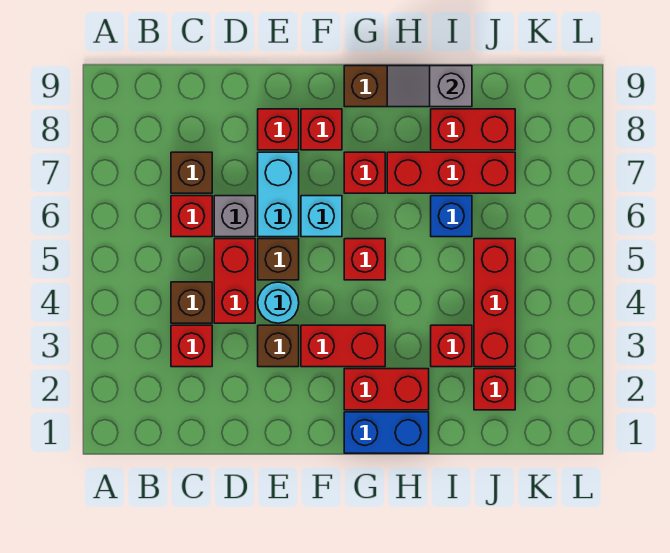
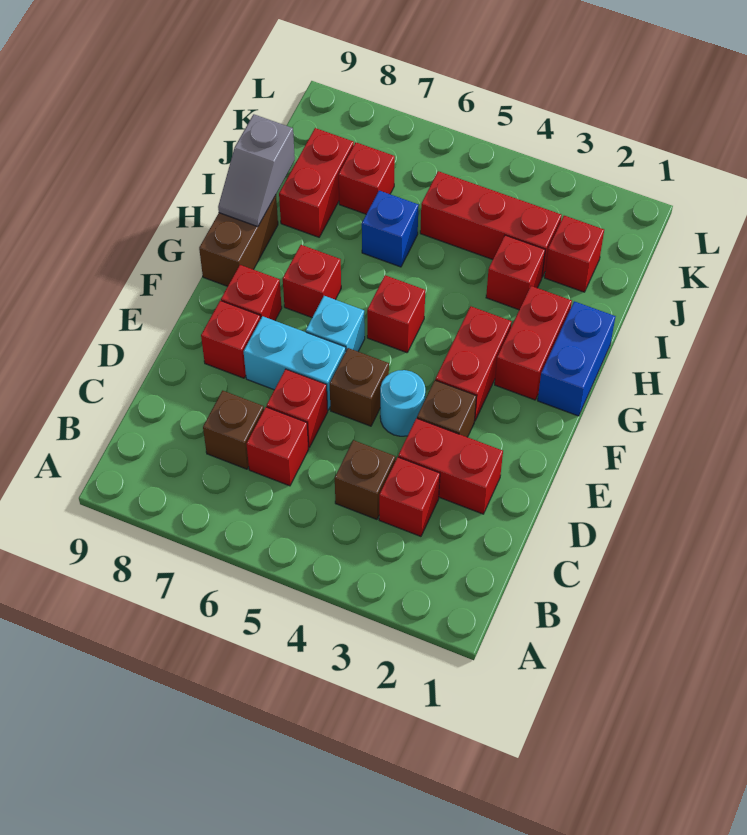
red brick D4:D5 level 1 -> red brick D2:D3 level 1
grey brick D6 level 1 -> red brick D6 level 1
red brick H7:J7 level 1 -> red brick J7 level 1

